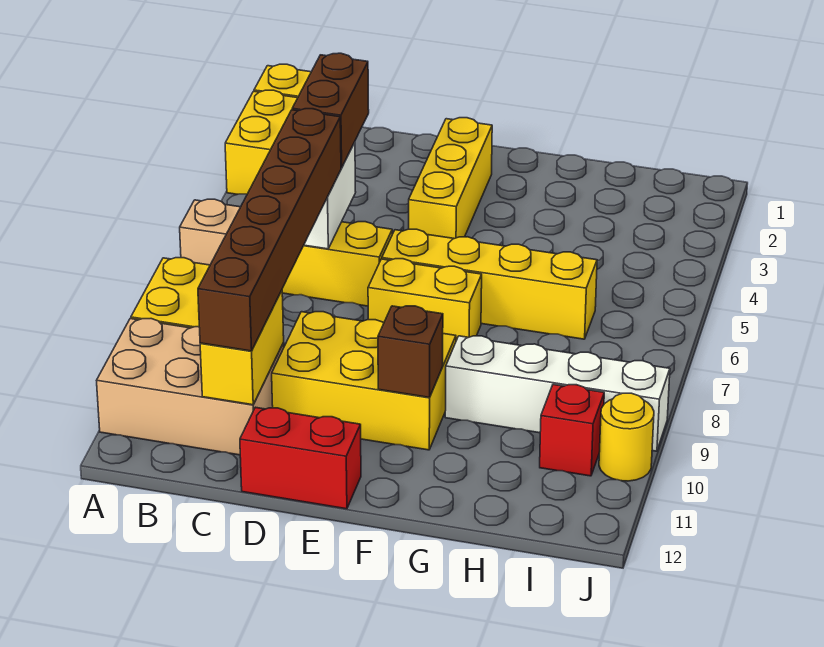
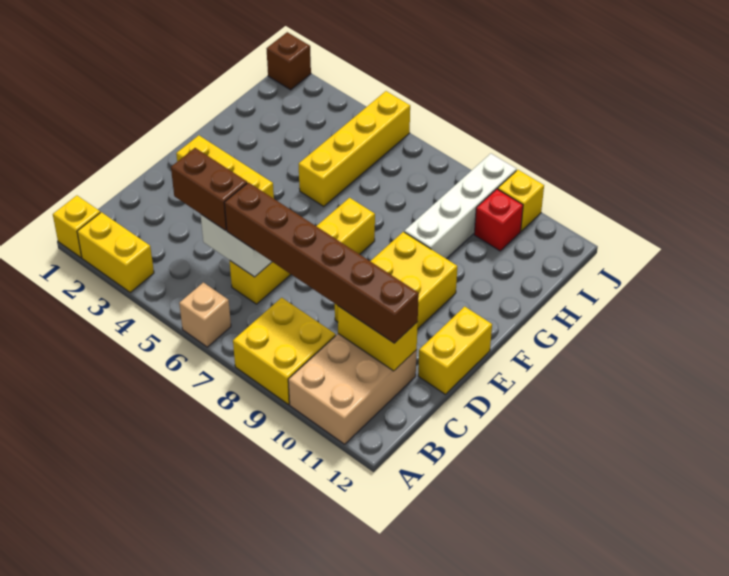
red brick D12:E12 level 1 -> yellow brick D12:E12 level 1
yellow brick E6:H6 level 1 -> yellow brick G5:J5 level 1
brown brick F10 level 2 -> brown brick J1 level 1
yellow round brick J10 level 1 -> yellow brick J10 level 1

